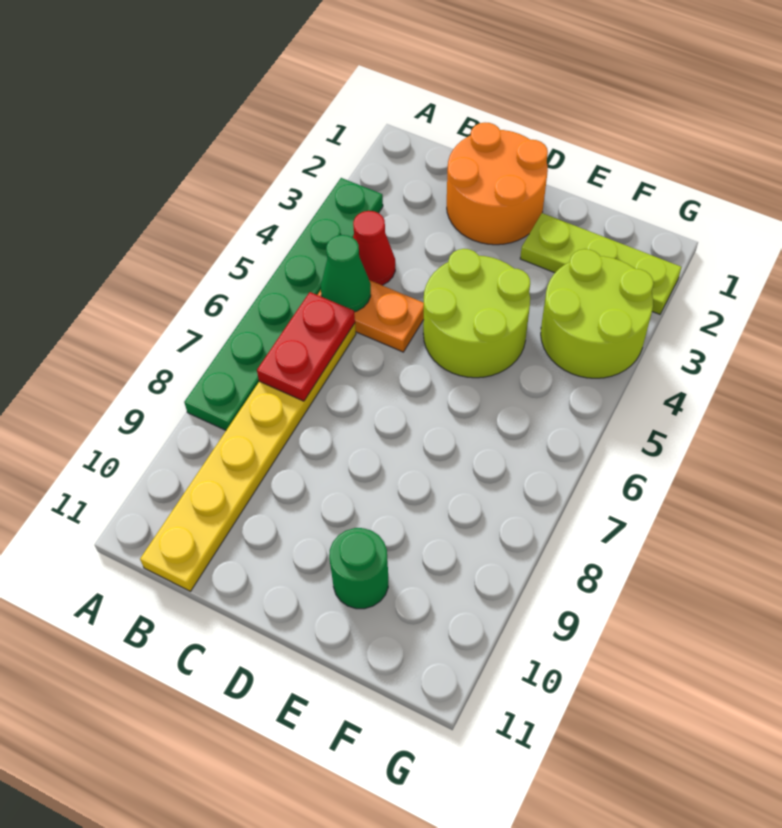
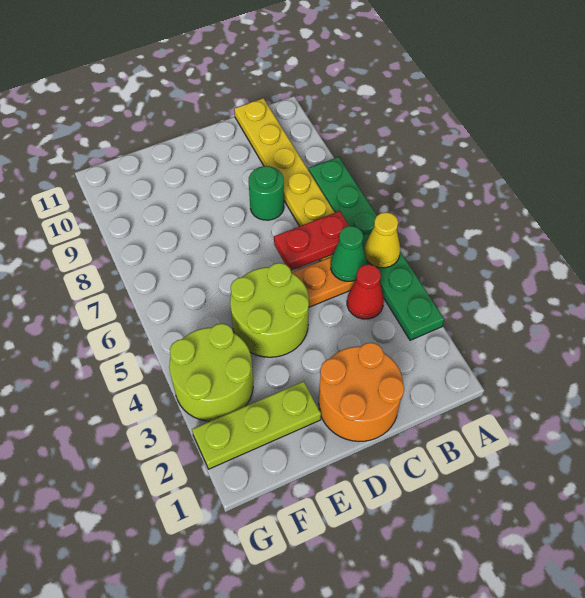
none -> yellow cone A5 level 2
red plate B6:B7 level 2 -> red plate B6:C6 level 2
green round brick E10 level 1 -> green round brick C8 level 1

